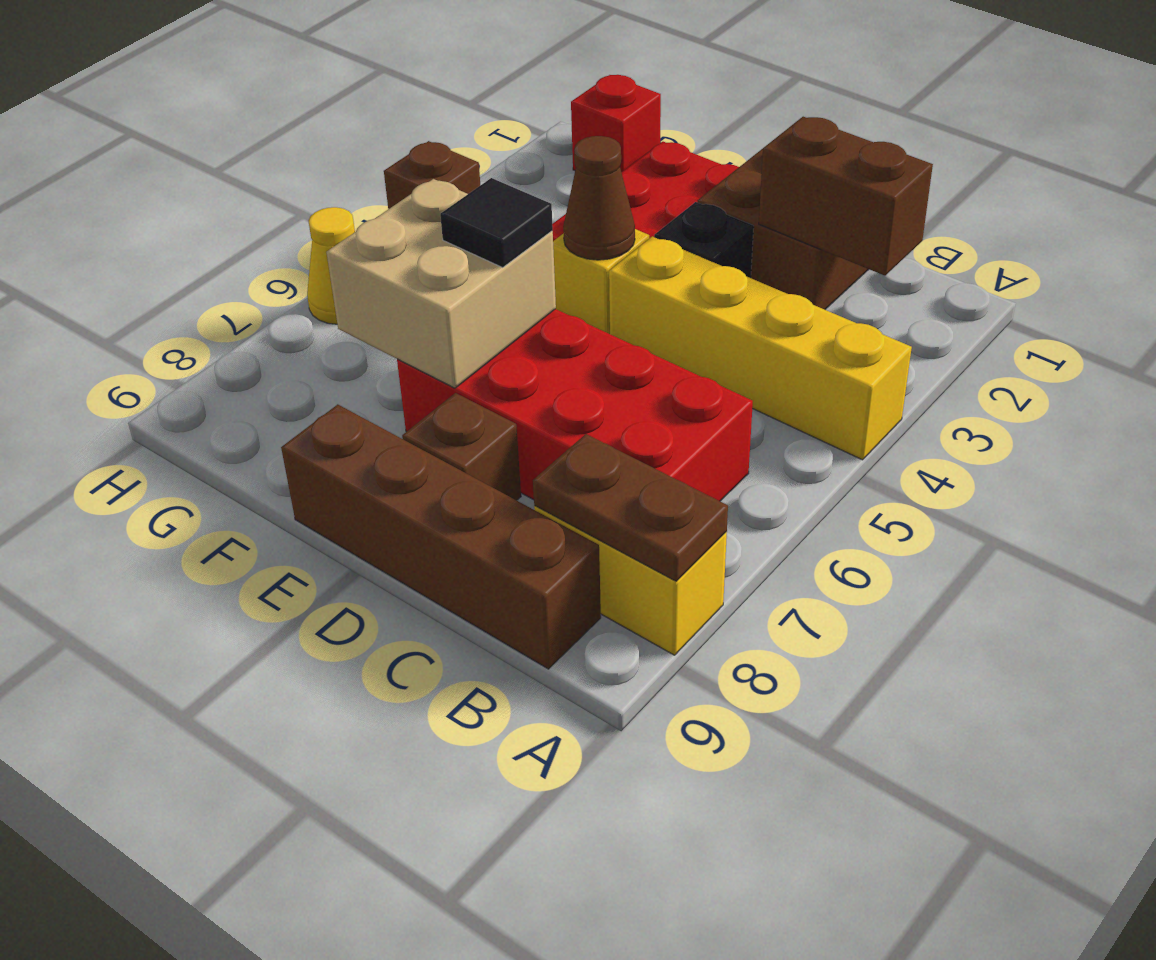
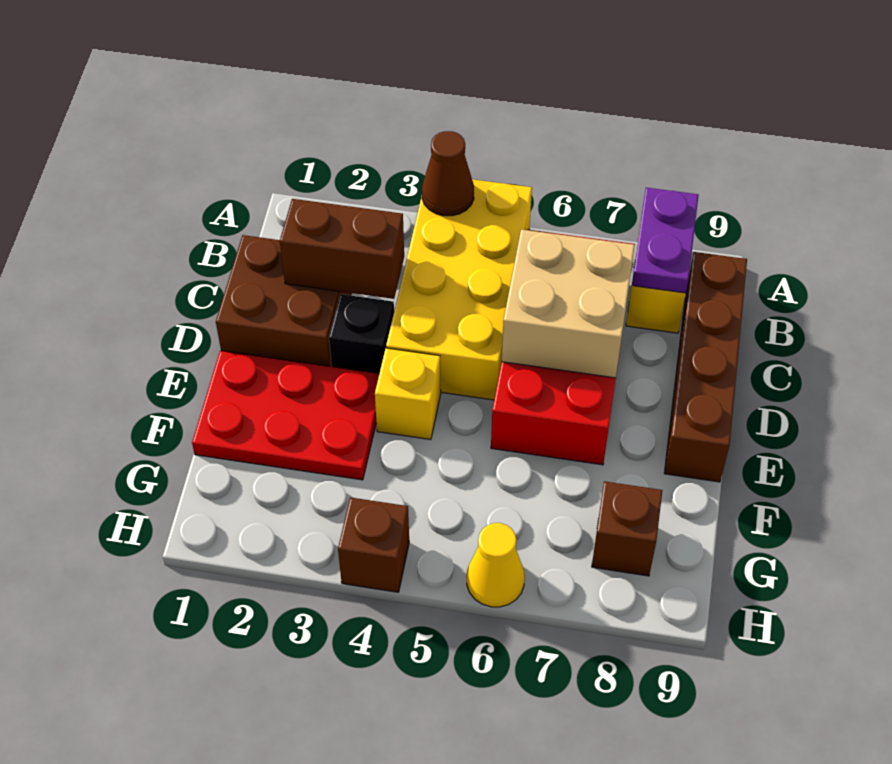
yellow brick A4:D4 level 1 -> yellow brick A4:D5 level 1
brown plate A8:B8 level 2 -> purple plate A8:B8 level 2
brown brick B2:C2 level 2 -> brown brick C2:C3 level 2
brown brick D8 level 1 -> brown brick G8 level 1
brown cone E4 level 2 -> brown cone A4 level 2
tan brick E6:F7 level 2 -> tan brick C6:D7 level 2
black tile E6 level 3 -> none
red brick G1 level 1 -> none

